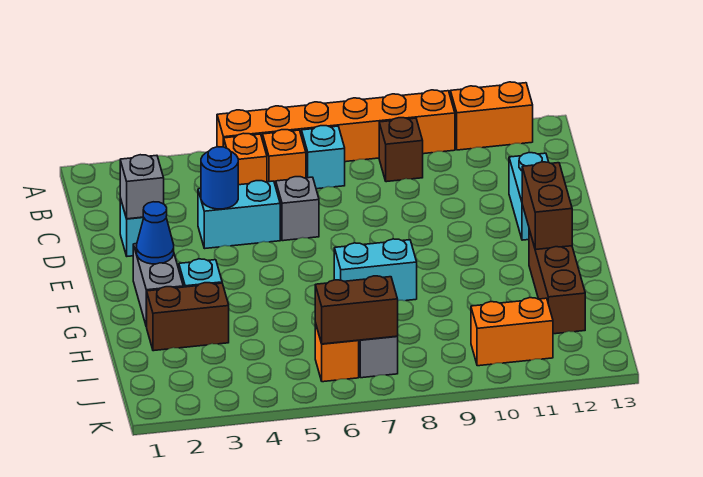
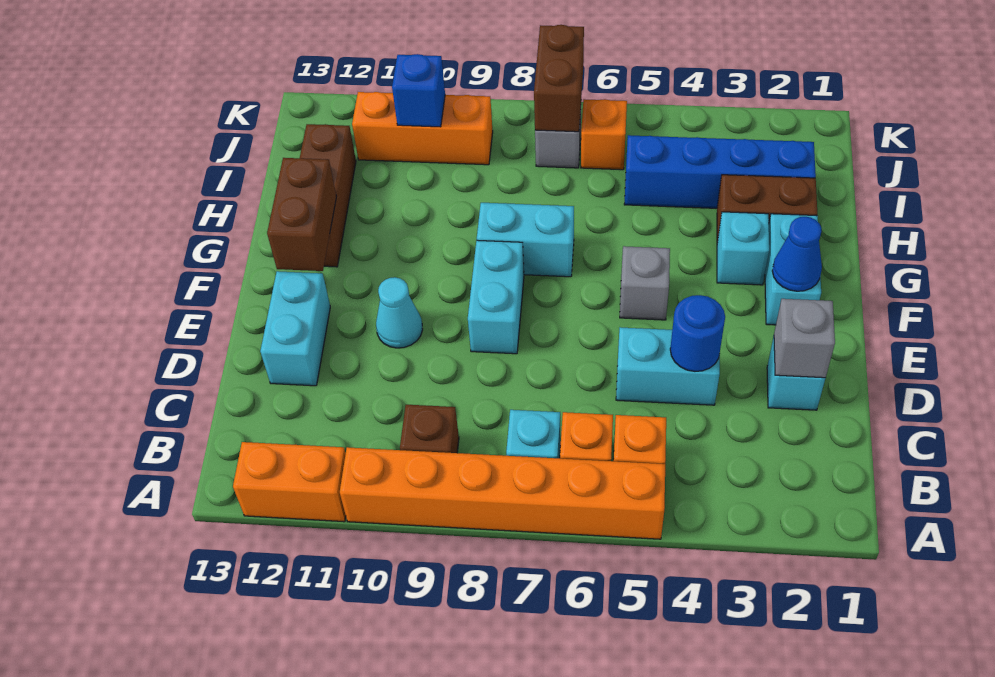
grey brick D6 level 1 -> grey brick F5 level 1
none -> cyan brick E8:F8 level 1
none -> cyan cone E10 level 1
grey brick F2:G2 level 1 -> cyan brick F2:G2 level 1
none -> blue brick I2:I5 level 1
brown brick J6:J7 level 2 -> brown brick J7:K7 level 2
orange brick J10:J11 level 1 -> orange brick J9:J11 level 1
none -> blue brick J10 level 2

